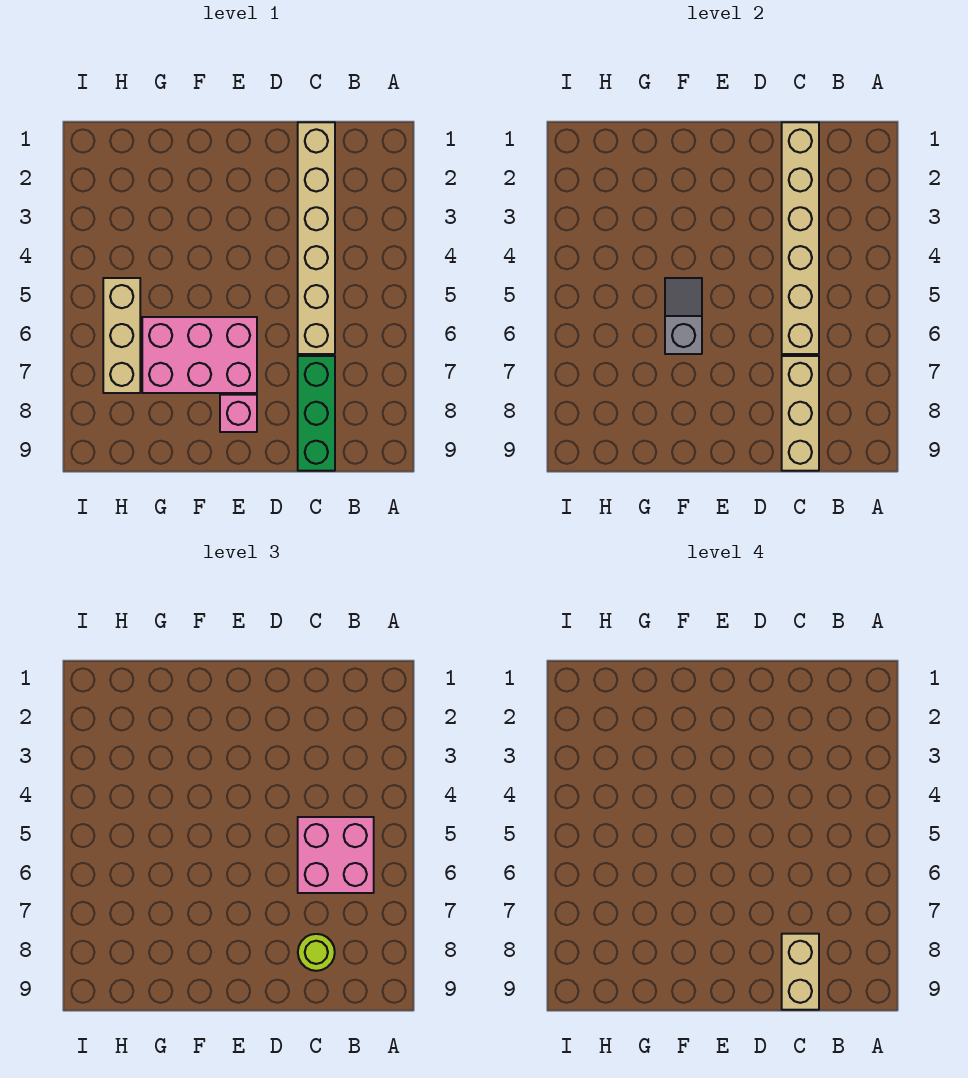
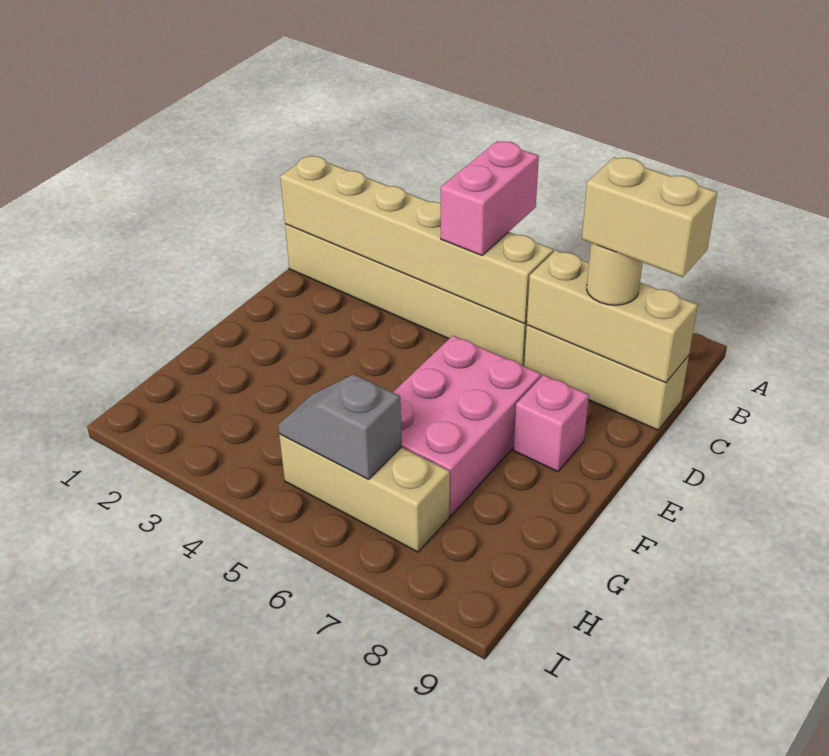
pink brick B5:C6 level 3 -> pink brick B5:C5 level 3
green brick C7:C9 level 1 -> tan brick C7:C9 level 1
lime round brick C8 level 3 -> tan round brick C8 level 3
grey slope F5:F6 level 2 top 6 -> grey slope H5:H6 level 2 top 6

